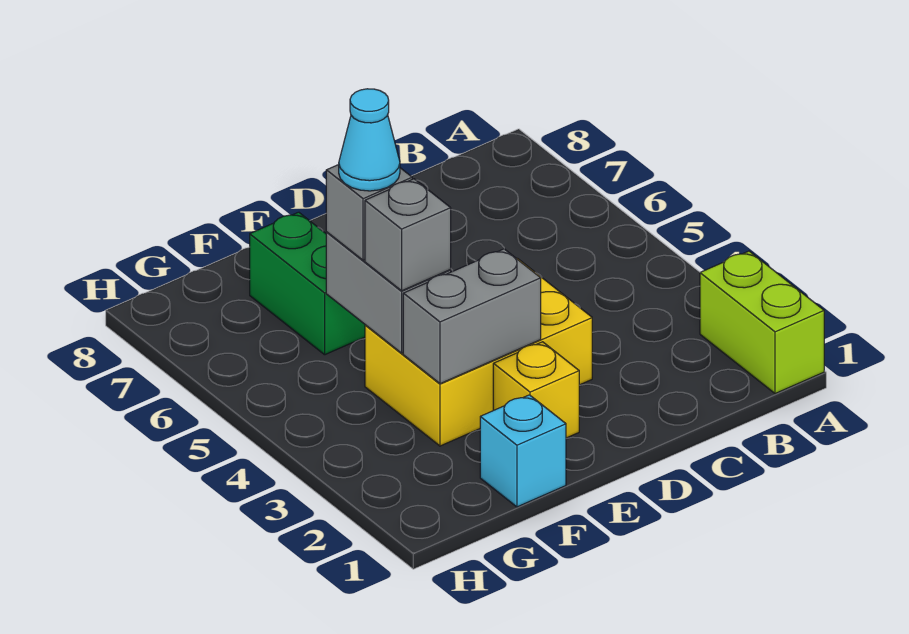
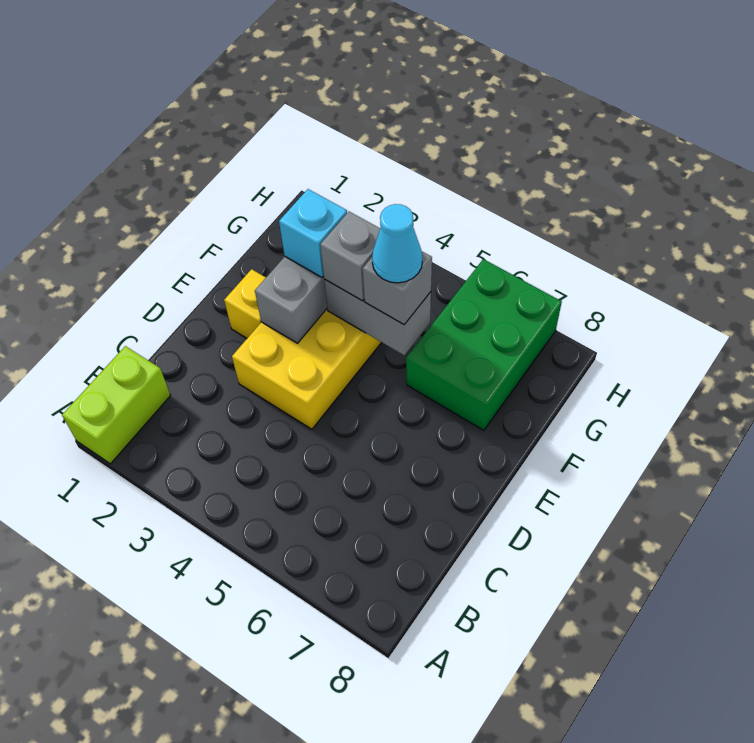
lime brick A1:A2 level 1 -> lime brick A1:B1 level 1
cyan brick F1 level 1 -> cyan brick F3 level 3
green brick F6:F7 level 1 -> green brick F6:H7 level 1

